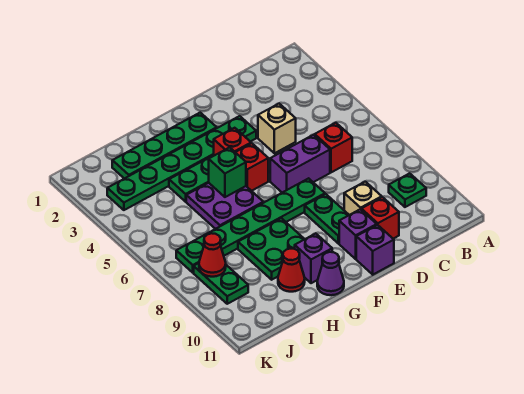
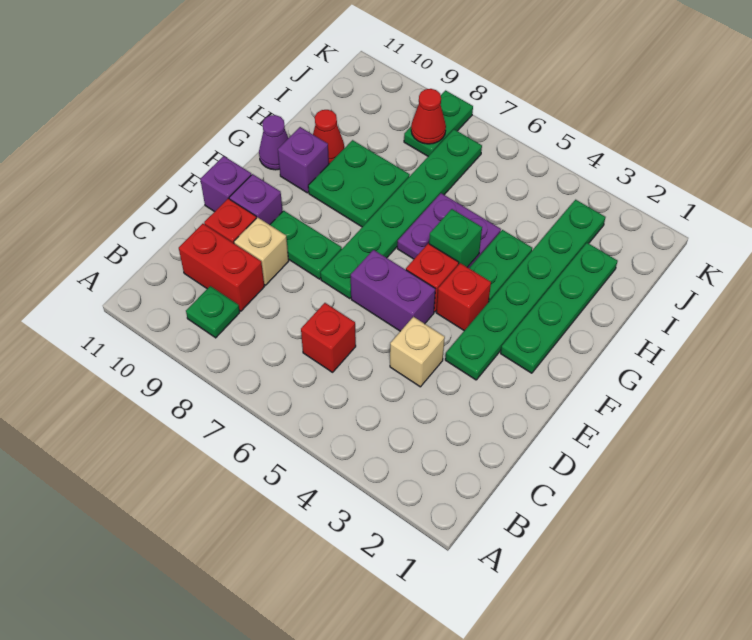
none -> red brick C9:C10 level 1
purple brick D6:E6 level 1 -> purple brick E5:E6 level 1
green plate J8:J9 level 1 -> green plate J8:K8 level 1

